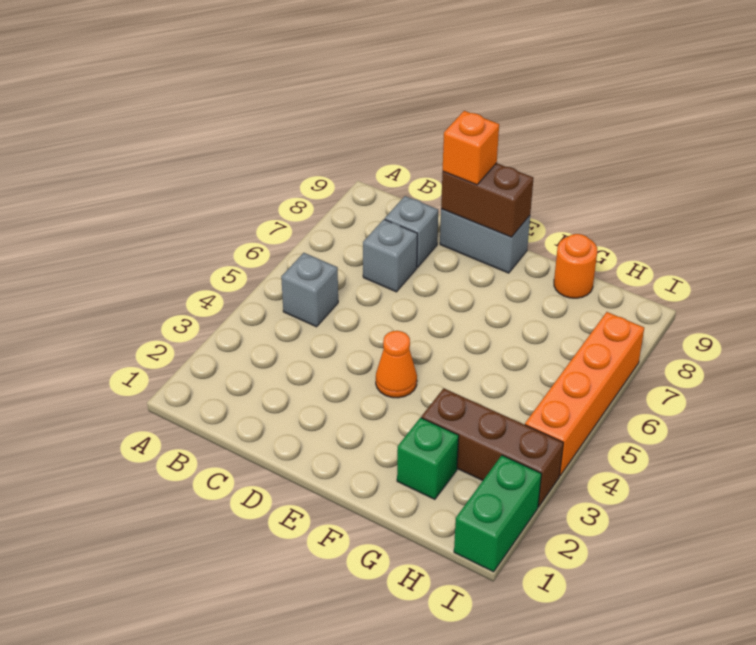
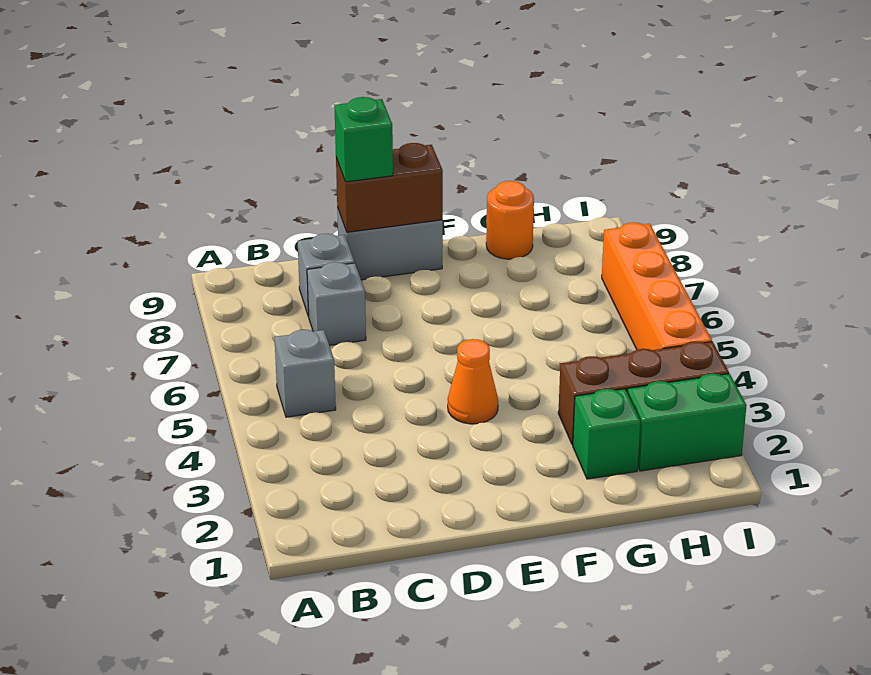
orange brick D9 level 3 -> green brick D9 level 3
green brick I1:I2 level 1 -> green brick H2:I2 level 1

